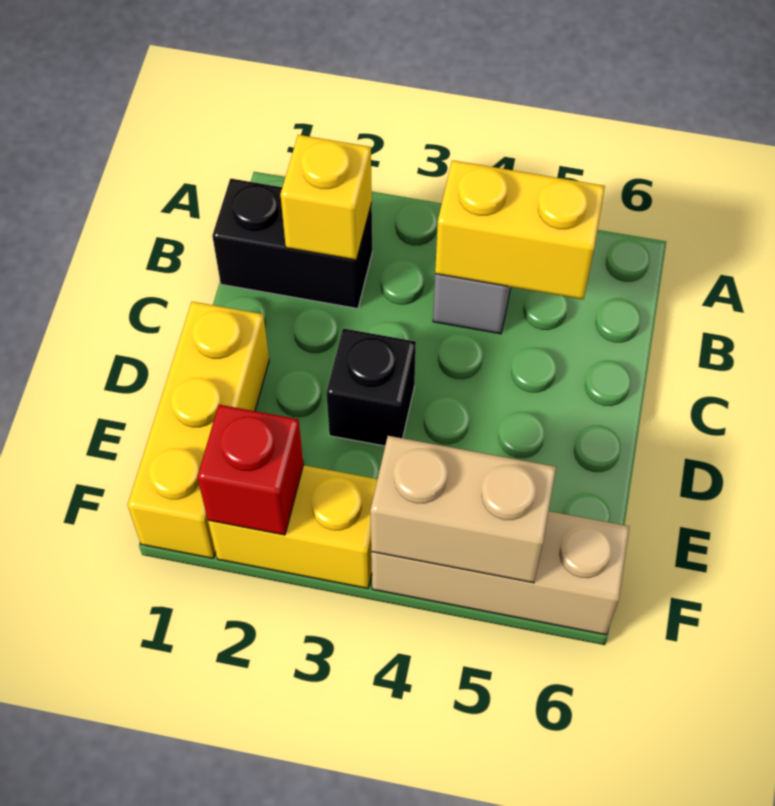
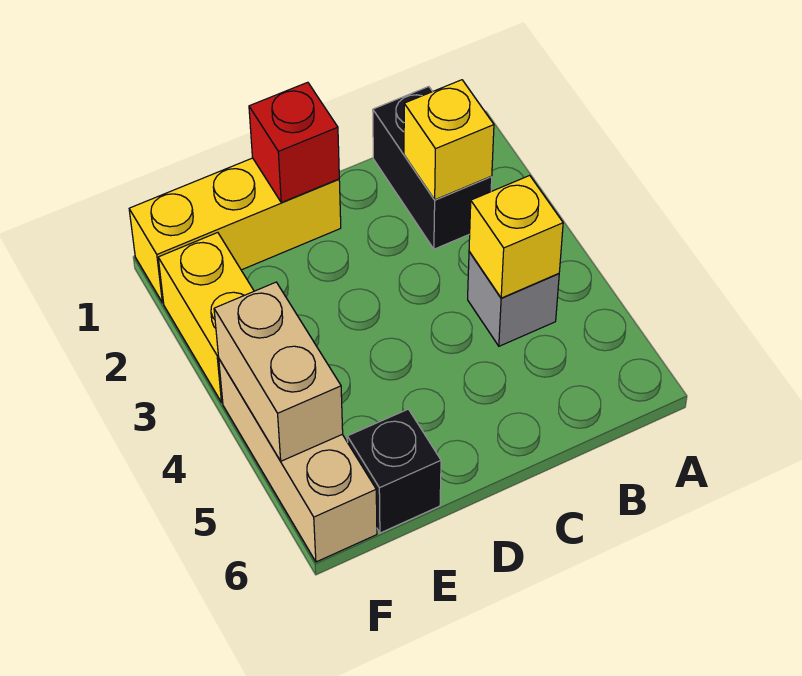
yellow brick B4:B5 level 2 -> yellow brick B4 level 2
black brick D3 level 1 -> black brick E6 level 1
red brick F2 level 2 -> red brick D1 level 2

